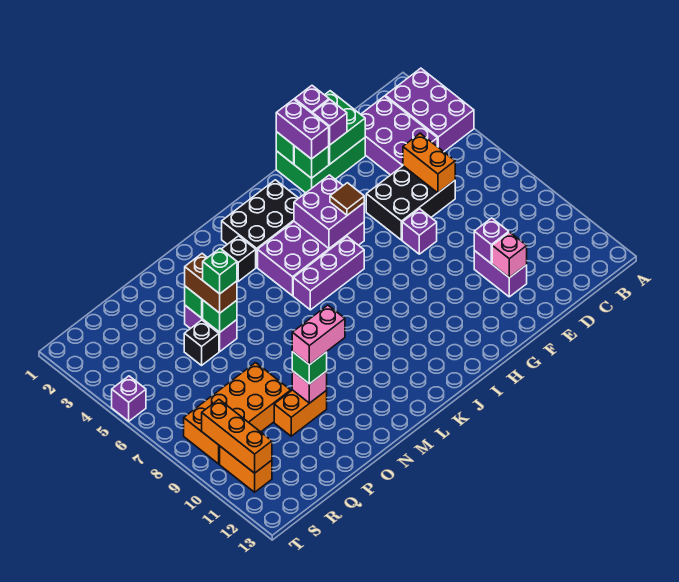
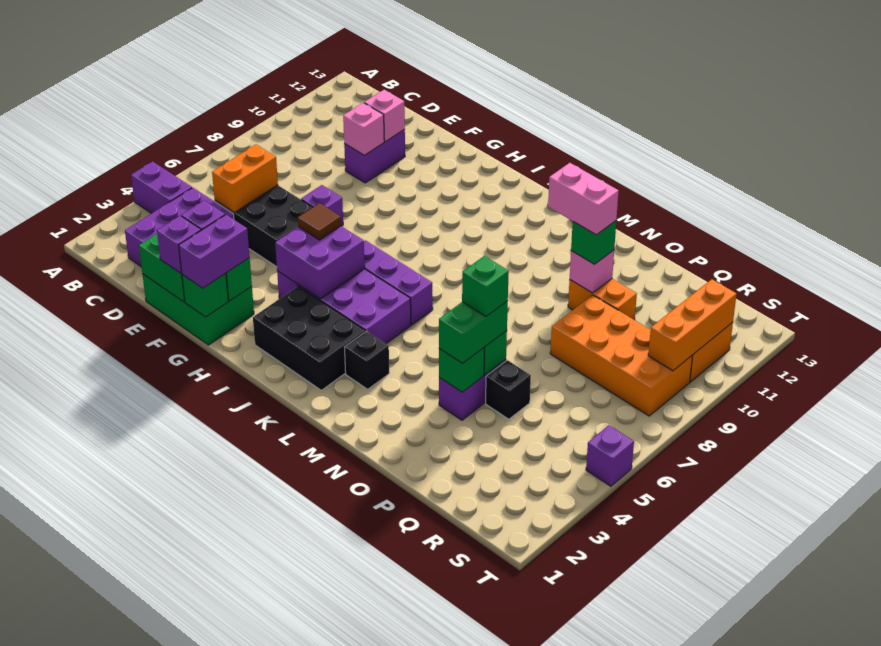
purple brick A2:B4 level 1 -> purple brick A4:B4 level 1
purple brick E10 level 2 -> pink brick E10 level 2
brown brick O4:O5 level 3 -> green brick O4:O5 level 3

